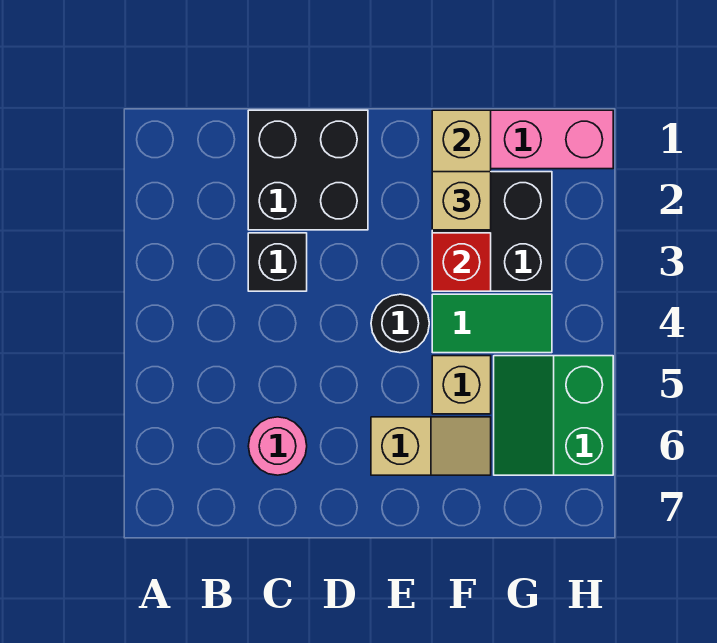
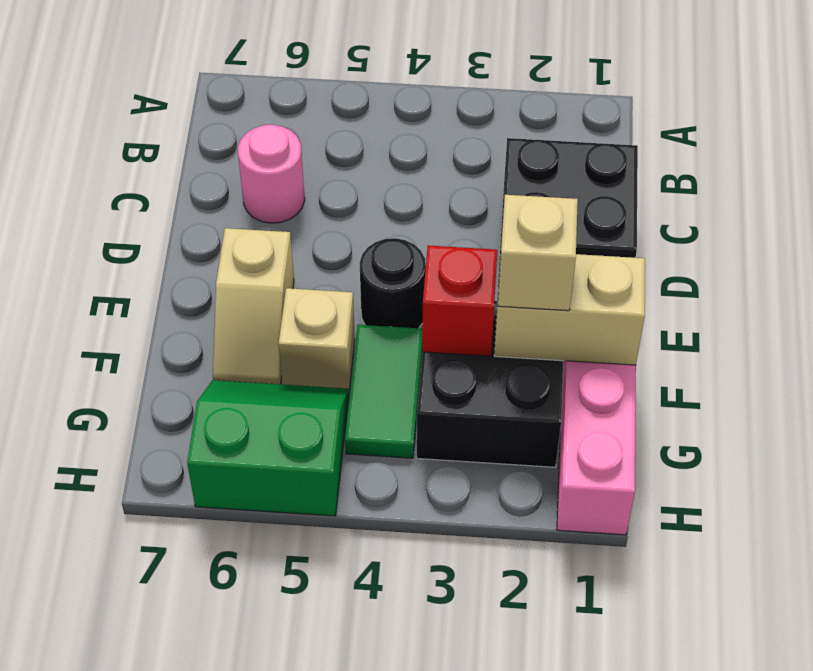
black brick C3 level 1 -> none

